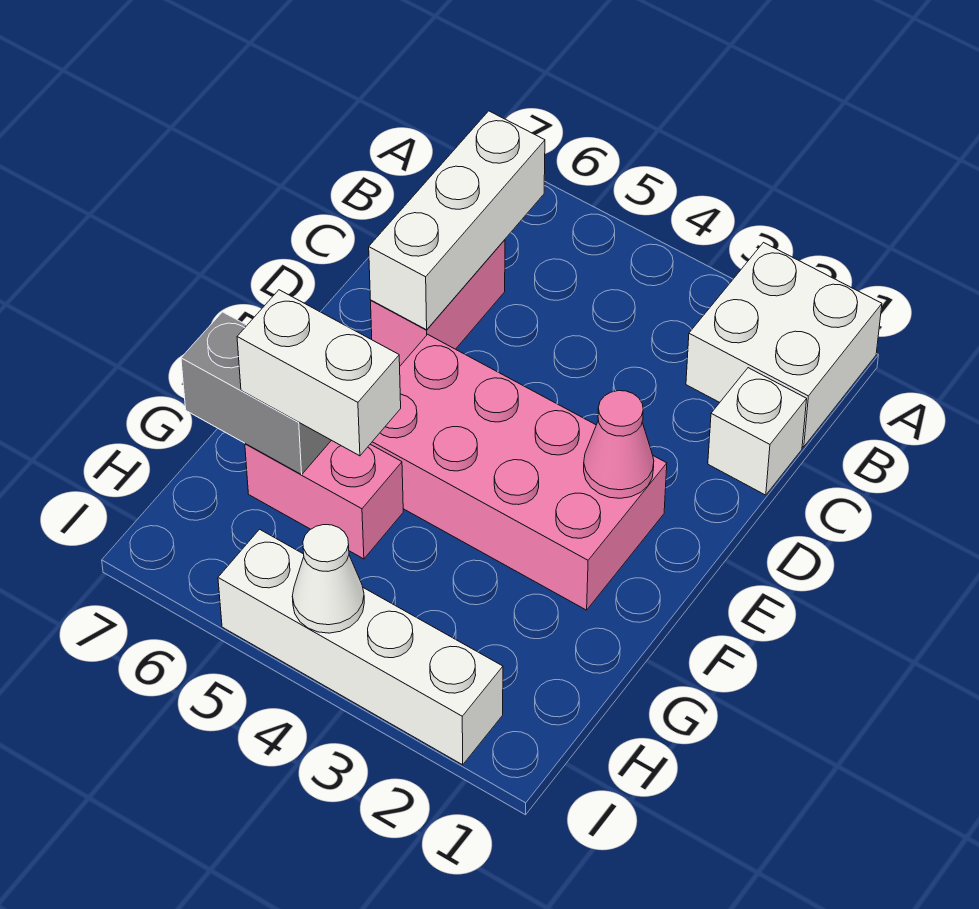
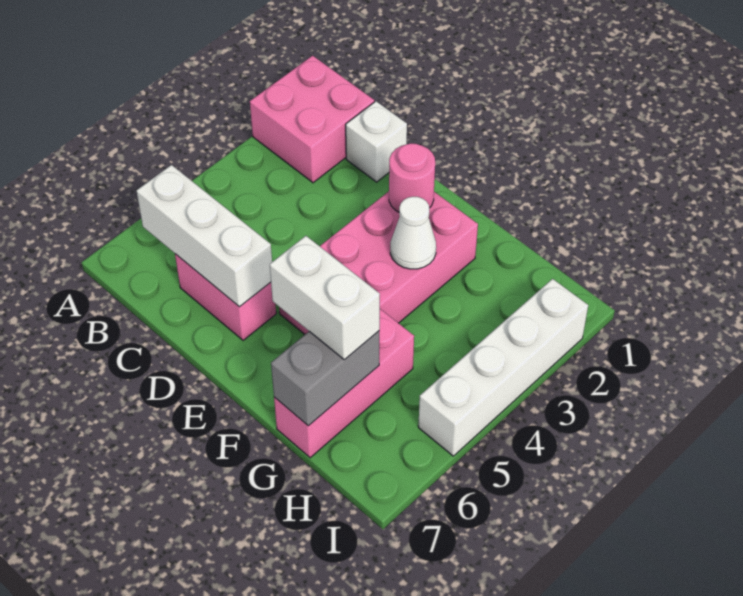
white brick A1:B2 level 1 -> pink brick A1:B2 level 1
pink cone E2 level 2 -> pink round brick E2 level 2
pink brick G5:G6 level 1 -> pink brick G5:G7 level 1
white brick G5:G6 level 3 -> white brick F6:G6 level 3
white cone I4 level 2 -> white cone F3 level 2

